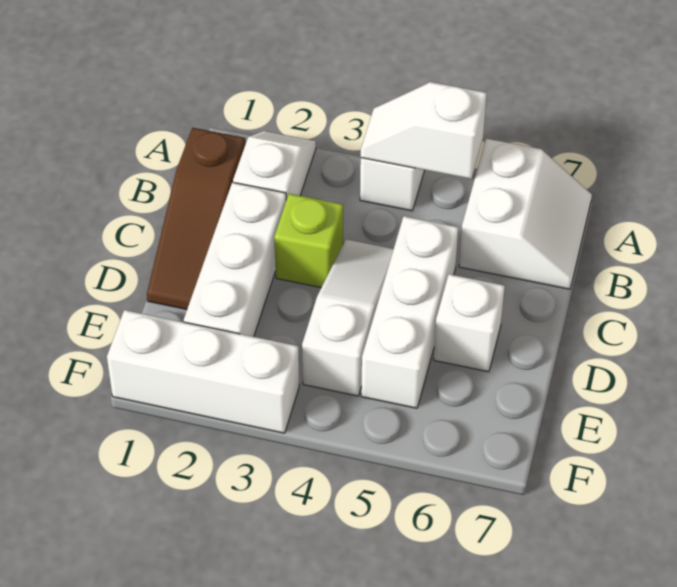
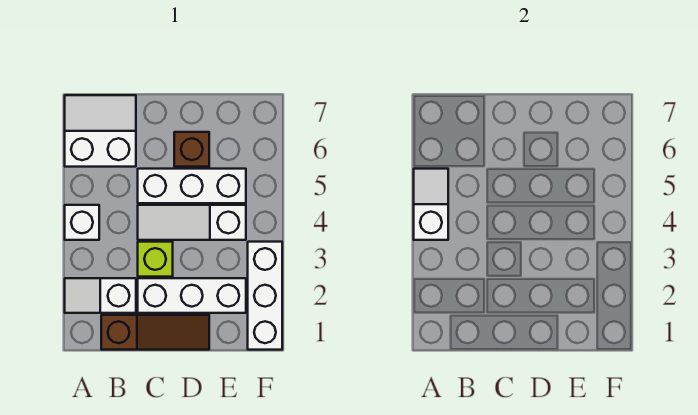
white slope A4:A5 level 2 top 5 -> white slope A4:A5 level 2 top 4
white brick D6 level 1 -> brown brick D6 level 1

